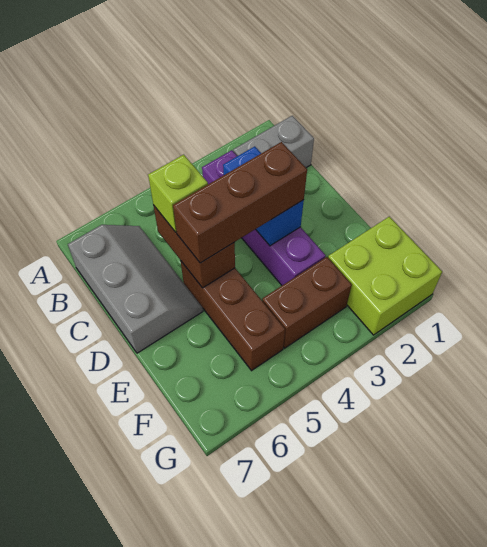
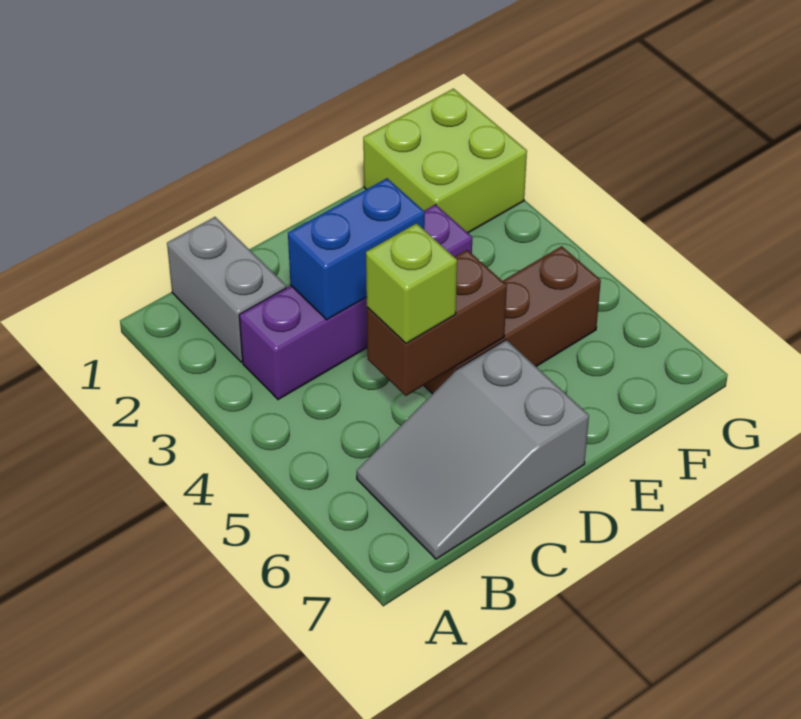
grey slope B6:D7 level 1 top 7 -> grey slope B6:D7 level 1 top D
brown brick D3:D5 level 3 -> none
brown brick F3:F4 level 1 -> none

